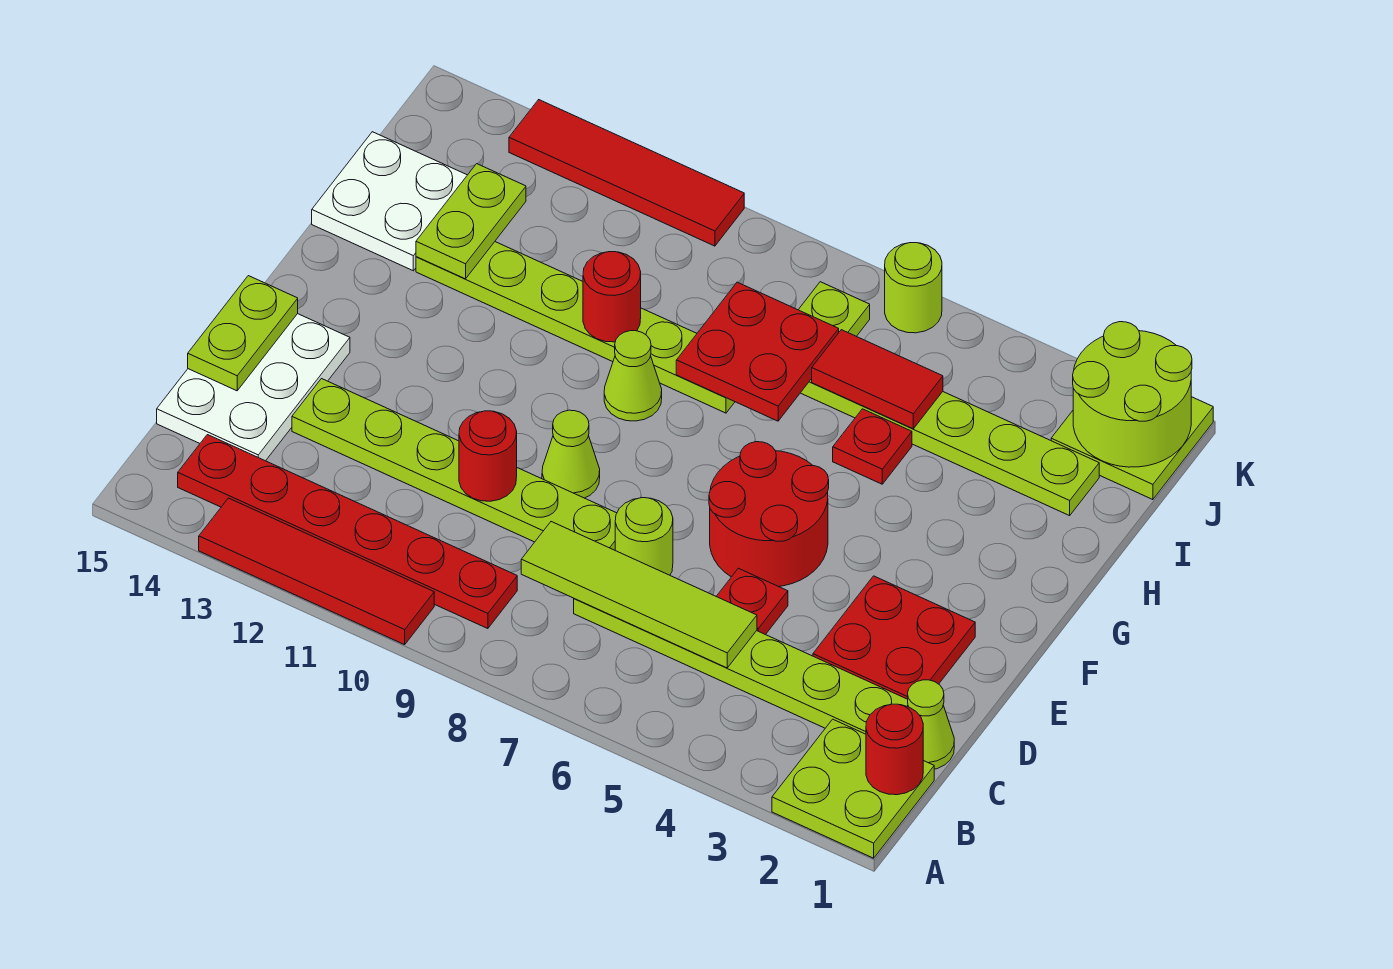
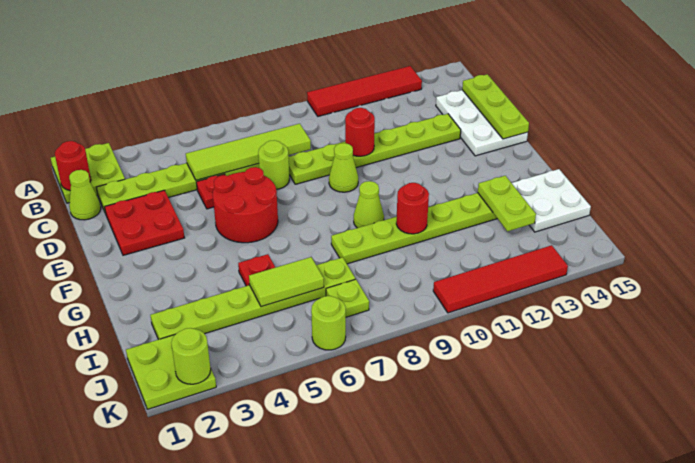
red plate B9:B14 level 1 -> none
lime plate D15:E15 level 2 -> lime plate C15:E15 level 2
red plate H7:I8 level 2 -> none
red tile I5:I6 level 2 -> lime tile I5:I6 level 2
lime round brick J1:K2 level 2 -> lime round brick K2 level 2

